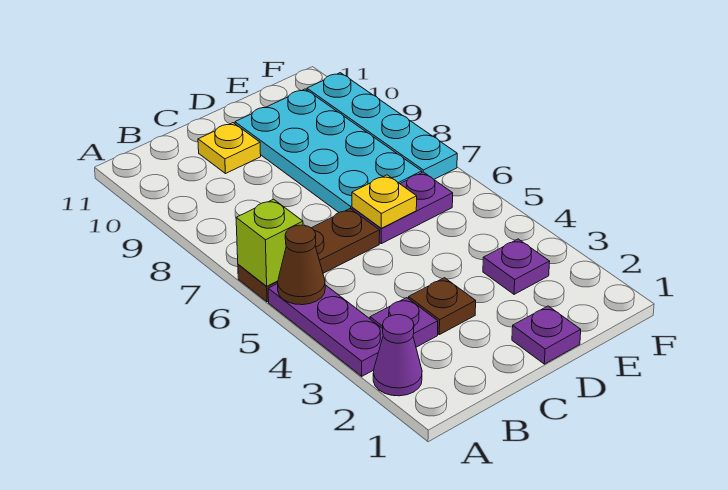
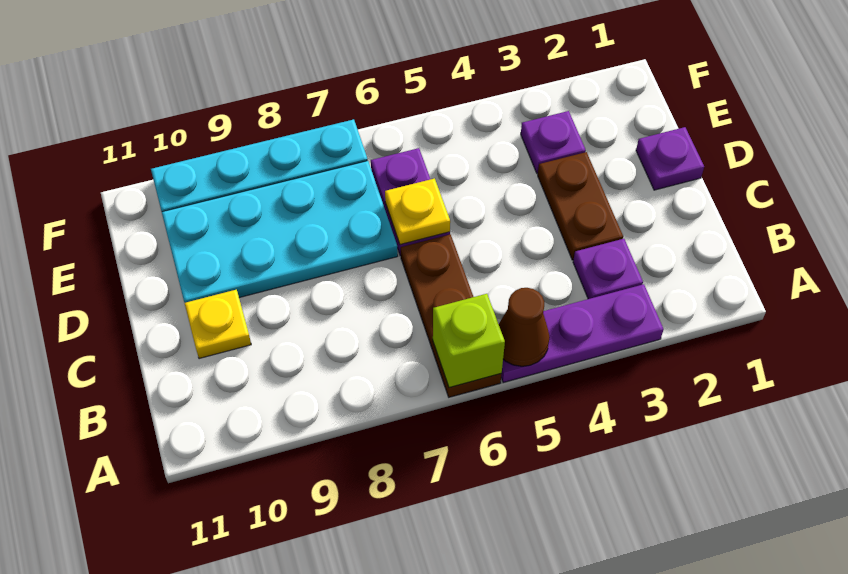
purple cone A2 level 1 -> none
brown plate C3 level 1 -> brown plate C3:D3 level 1

